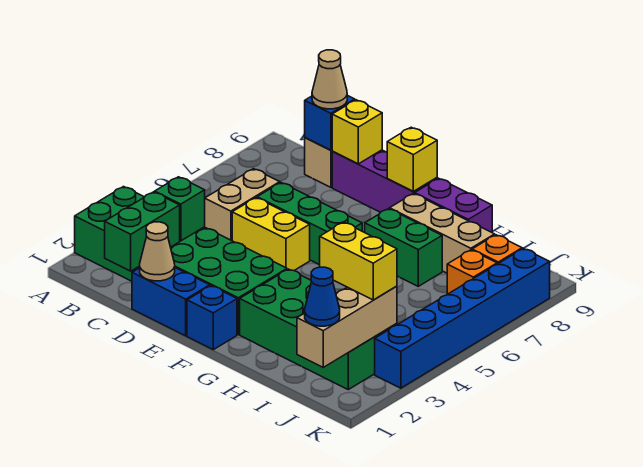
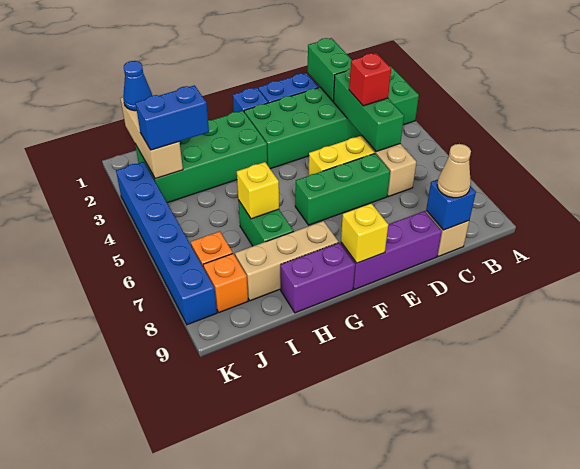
green brick C3 level 2 -> green brick C3:C5 level 2
none -> red brick C4 level 3
tan cone D1 level 2 -> none
yellow brick D9 level 2 -> yellow brick H6 level 2
green brick G7:H7 level 1 -> green brick H6:H7 level 1
yellow brick I3:J3 level 3 -> blue brick I3:J3 level 3

